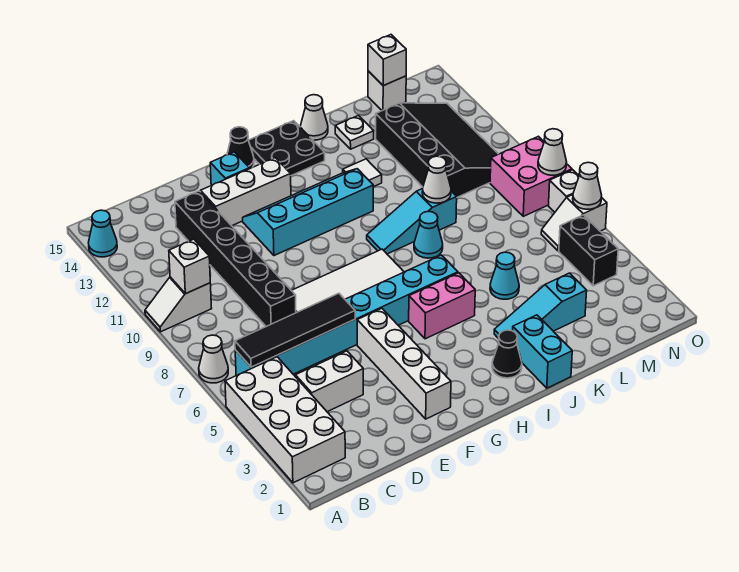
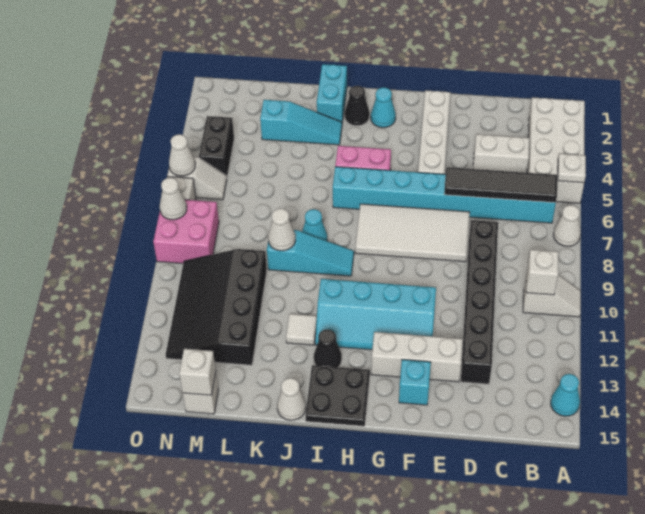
black cone G15 level 1 -> black cone I13 level 1
cyan cone K5 level 1 -> cyan cone H2 level 1
white plate K14 level 1 -> white plate A5 level 2

